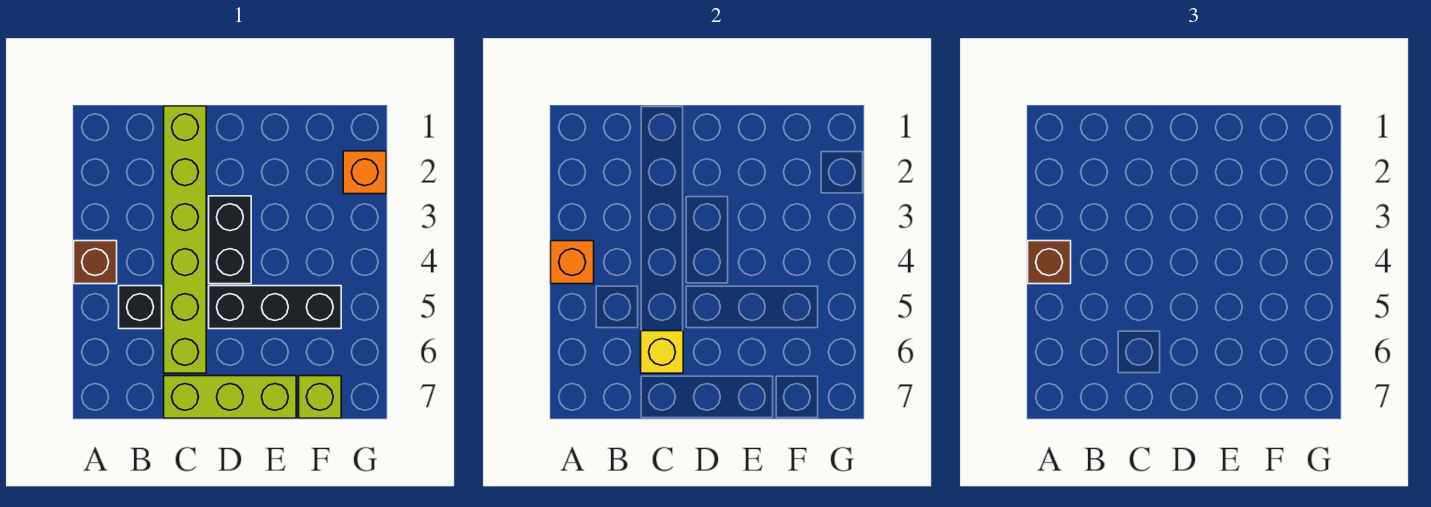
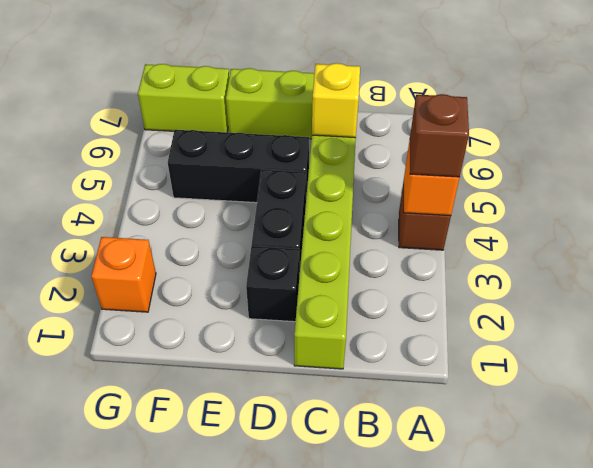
black brick B5 level 1 -> black brick D2 level 1
lime brick F7 level 1 -> lime brick F7:G7 level 1

